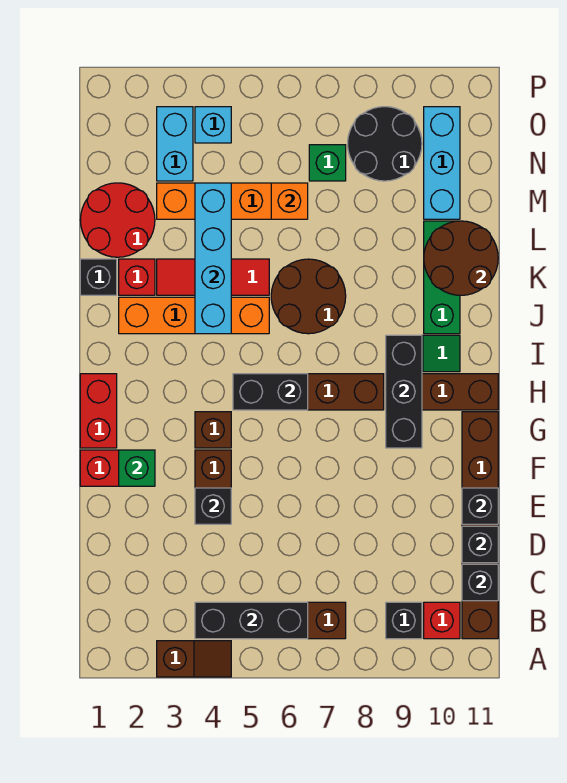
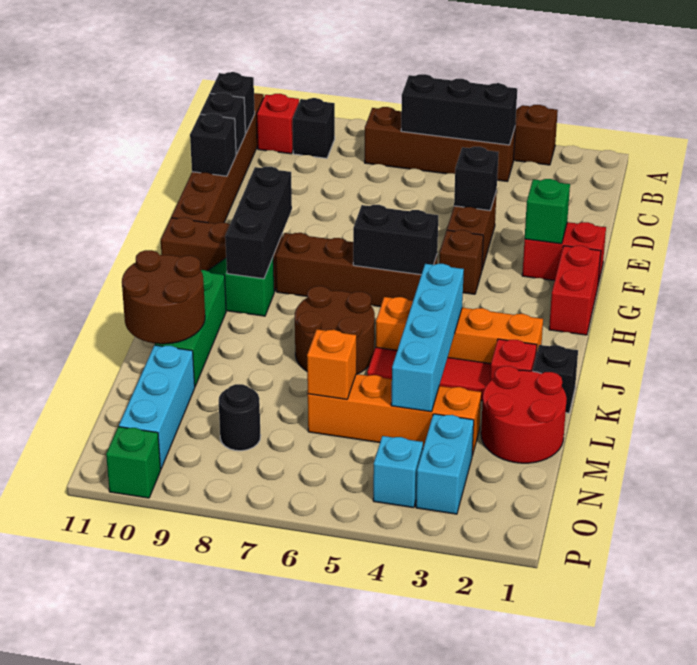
green brick N7 level 1 -> green brick P10 level 1
black round brick N8:O9 level 1 -> black round brick N8 level 1

